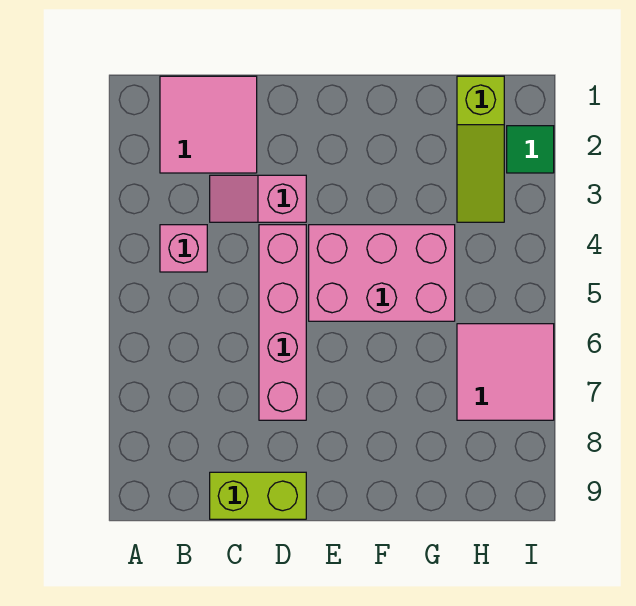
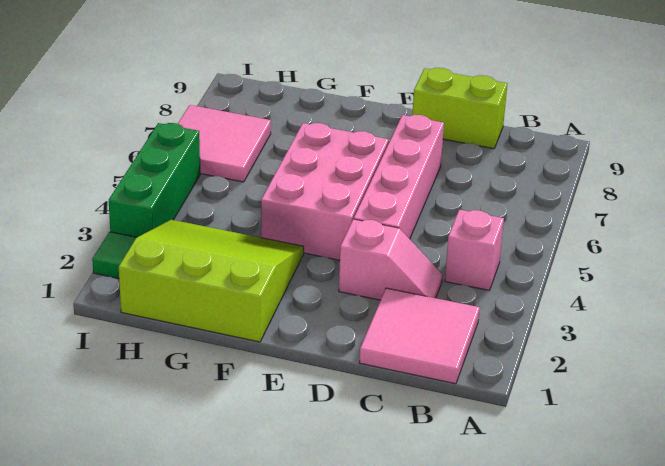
pink brick E4:G5 level 1 -> pink brick E4:F6 level 1
lime slope H1:H3 level 1 top 1 -> lime slope F1:H3 level 1 top 1
none -> green brick I3:I5 level 1

